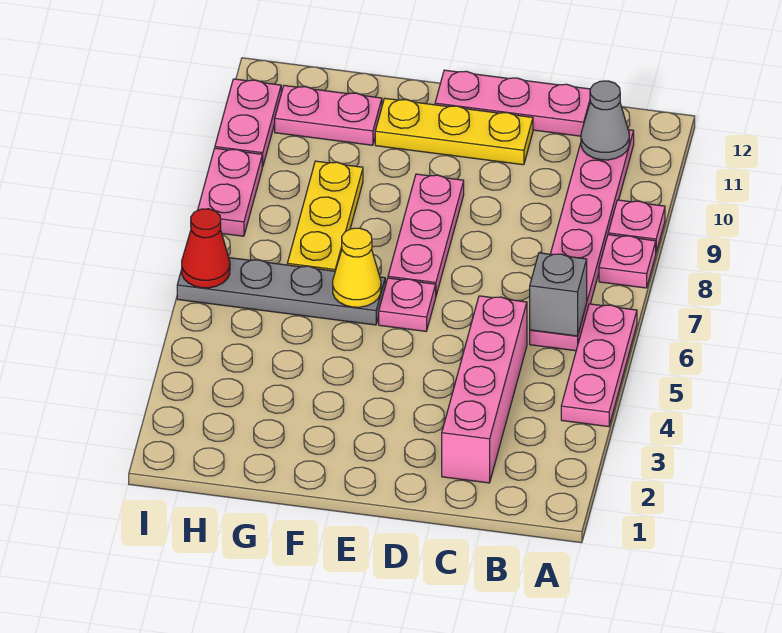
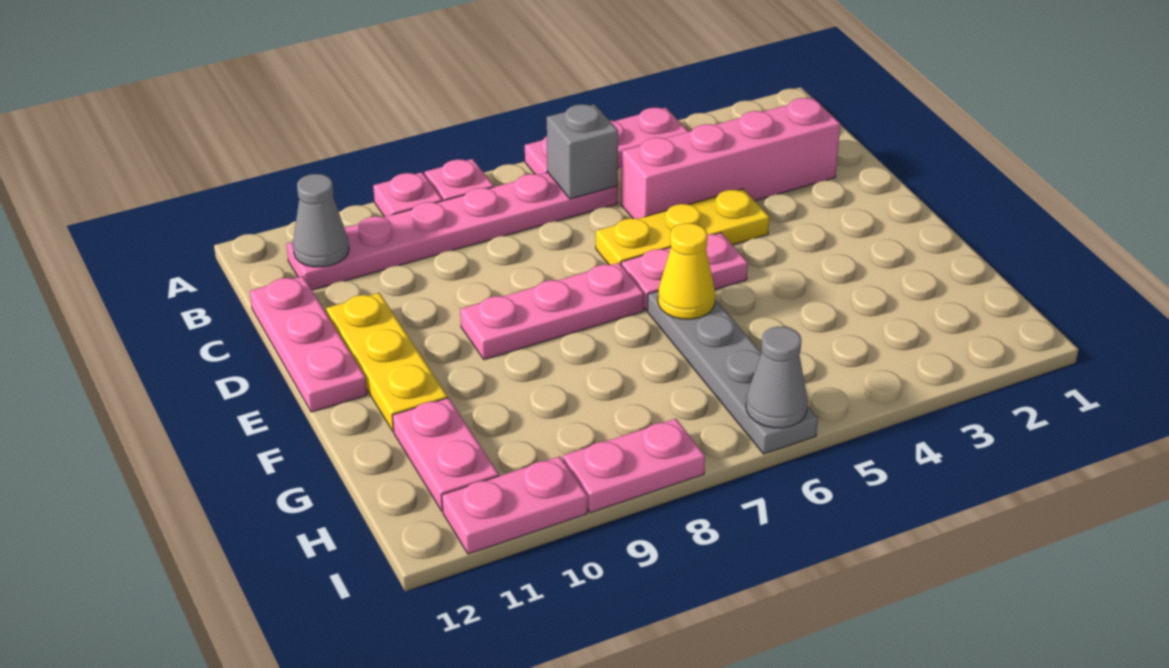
pink plate E6 level 1 -> pink plate E5:E6 level 1
yellow plate G7:G9 level 1 -> yellow plate D4:D6 level 1
red cone I6 level 2 -> grey cone I6 level 2

